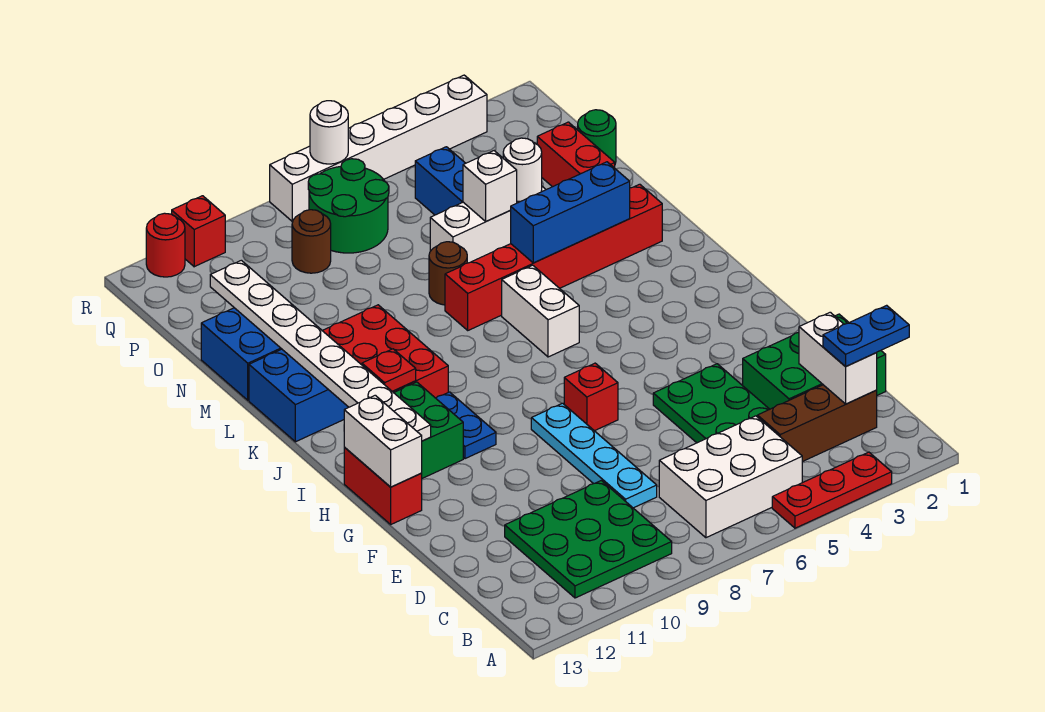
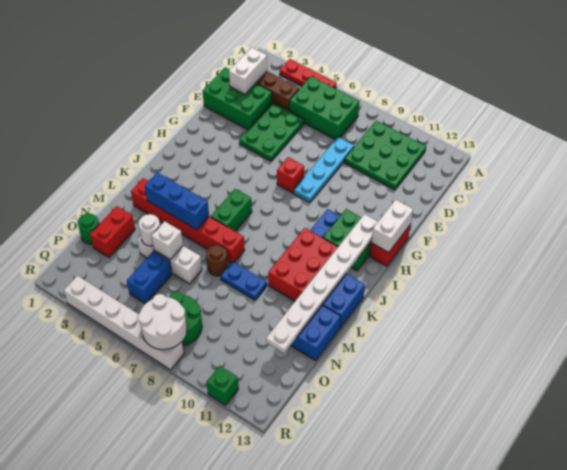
white brick B5:C7 level 1 -> green brick B5:C7 level 1
blue plate C1:C2 level 3 -> blue plate M8:M9 level 1
white brick J6:K6 level 1 -> green brick J6:K6 level 1
red plate J11 level 2 -> none
brown round brick P9 level 1 -> none
white round brick R7 level 2 -> white round brick Q7:R8 level 2
red brick R11 level 1 -> green brick R11 level 1
red round brick R12 level 1 -> none

